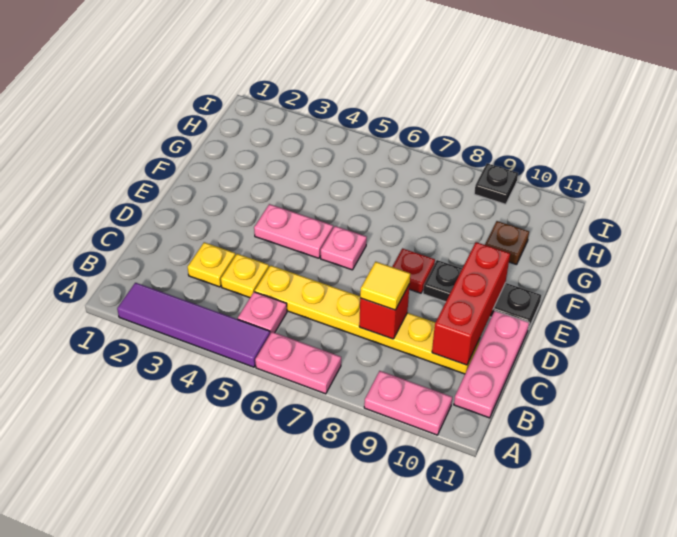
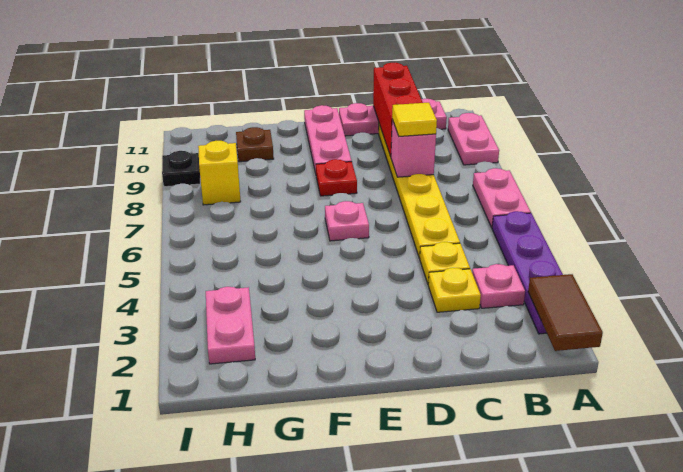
none -> brown tile A1:A2 level 2
purple tile A2:A5 level 1 -> purple plate A2:A5 level 1
pink plate B5 level 1 -> pink plate B3 level 1
red brick C8 level 2 -> pink brick C8 level 2
red brick C10:E10 level 2 -> red brick C9:C11 level 2
pink plate E4:E5 level 1 -> pink plate H2:H3 level 1
black plate E9:E11 level 1 -> pink plate E9:E11 level 1
none -> yellow brick H8 level 1

